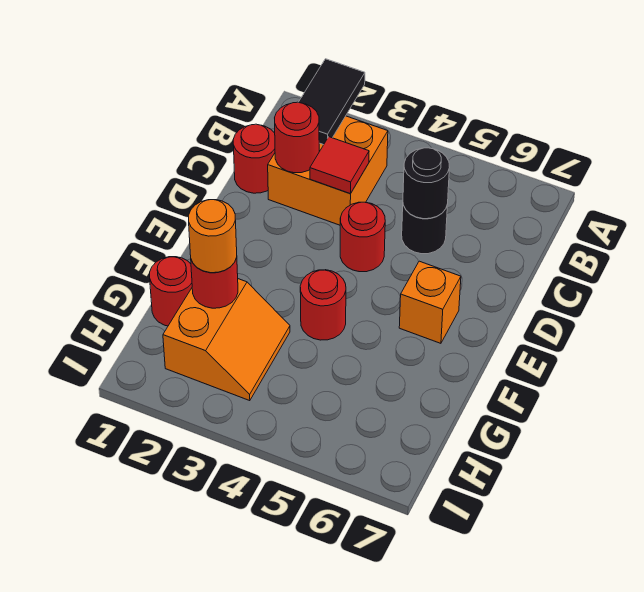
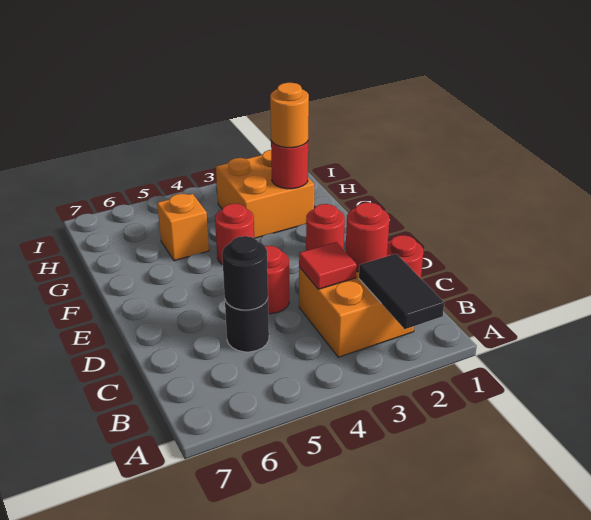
orange brick E6 level 1 -> orange brick G5 level 1
red round brick G1 level 1 -> red round brick E2 level 1
orange slope G2:H3 level 1 top 2 -> orange brick G2:H3 level 1

